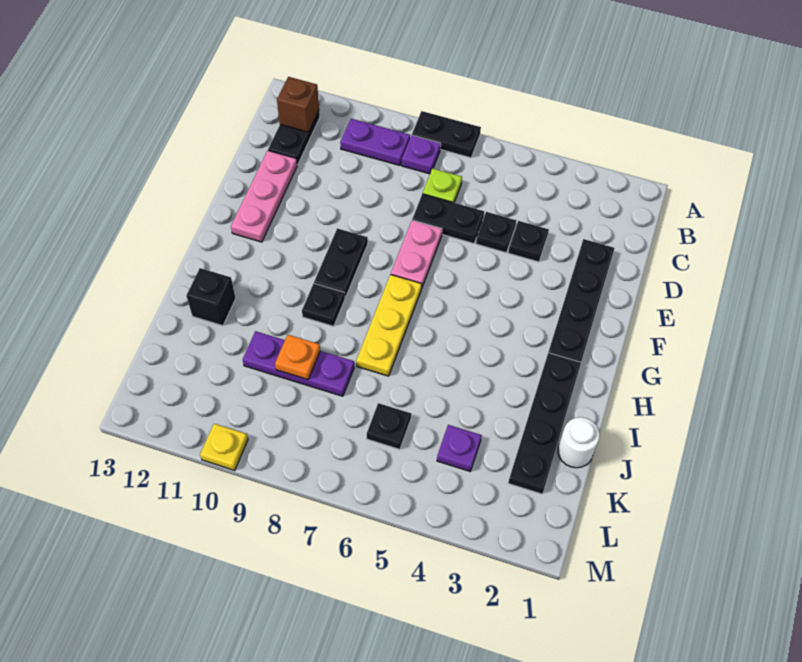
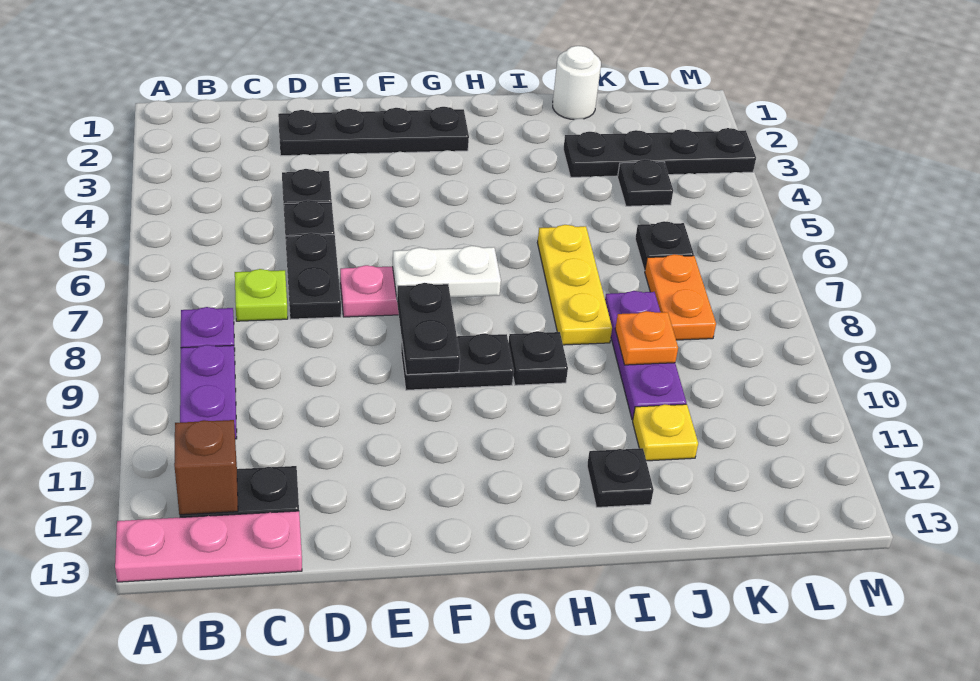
black plate A7:A8 level 1 -> black plate F8:F9 level 2
pink plate D12:F12 level 1 -> pink plate A13:C13 level 1
none -> white plate F7:G7 level 2
yellow plate G7:I7 level 1 -> yellow plate I6:I8 level 1
black plate H2:K2 level 1 -> black plate J3:M3 level 1
black brick I12 level 1 -> black plate I12 level 1
purple plate K4 level 1 -> black plate K4 level 1
none -> orange plate K7:K8 level 1
yellow plate M10 level 1 -> yellow plate J11 level 1

